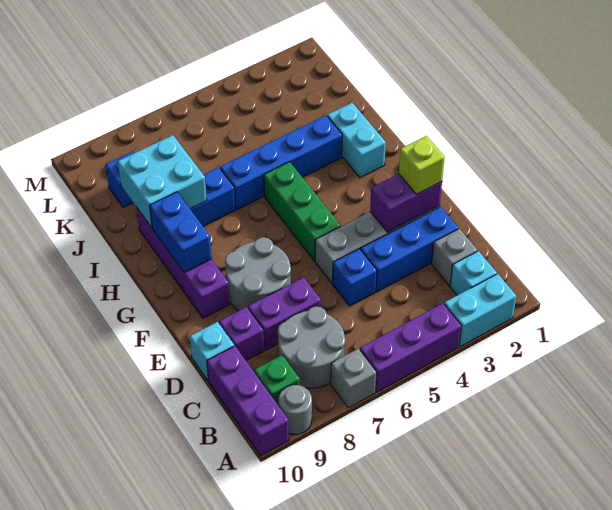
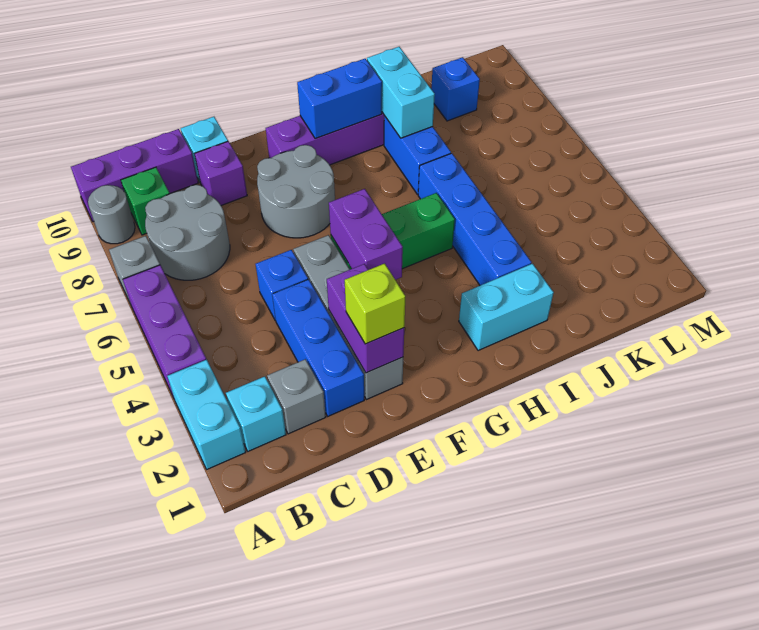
purple brick D7:D8 level 1 -> purple brick F4:F5 level 2
cyan brick I8:J9 level 2 -> cyan brick I8:I9 level 2

